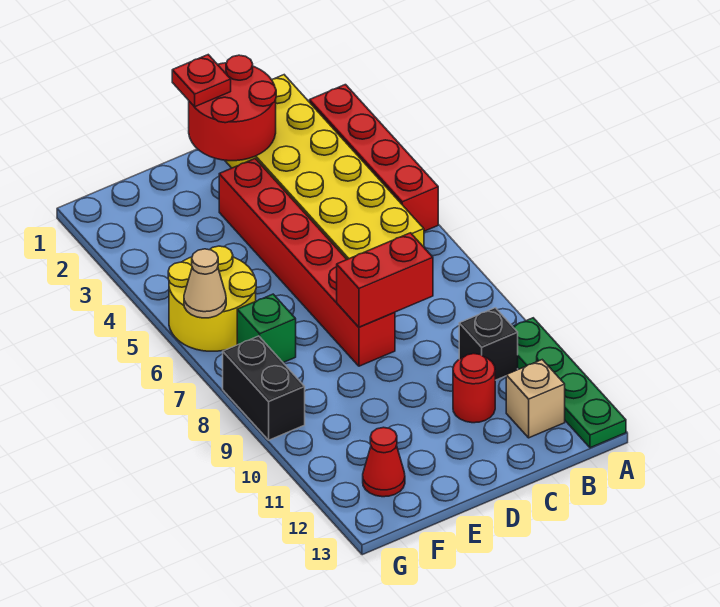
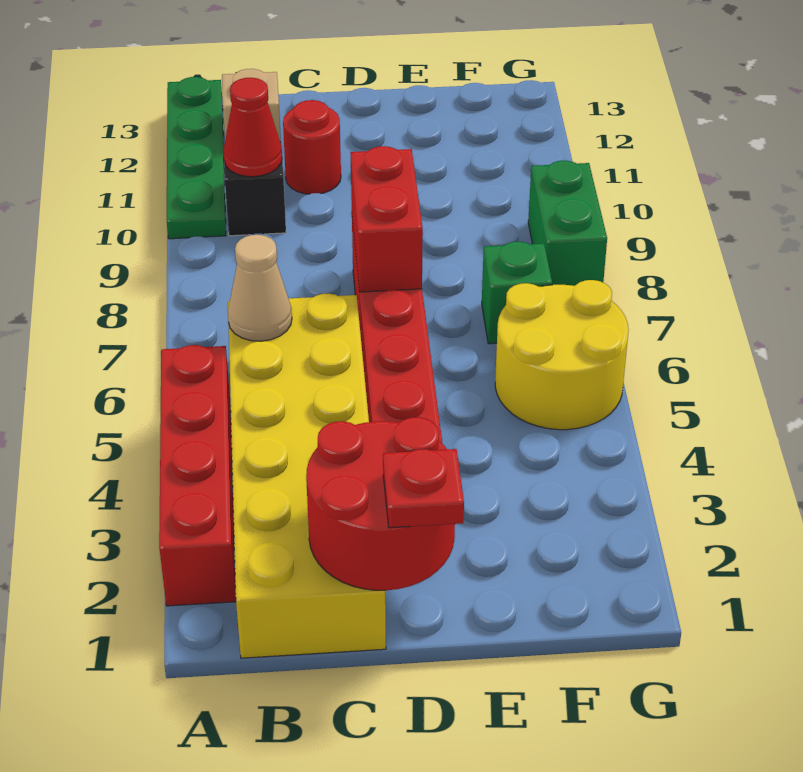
red brick C8:D8 level 2 -> red brick D7:D8 level 2
red cone F12 level 1 -> red cone B10 level 2
tan cone G6 level 2 -> tan cone B6 level 2
black brick G8:G9 level 1 -> green brick G8:G9 level 1

